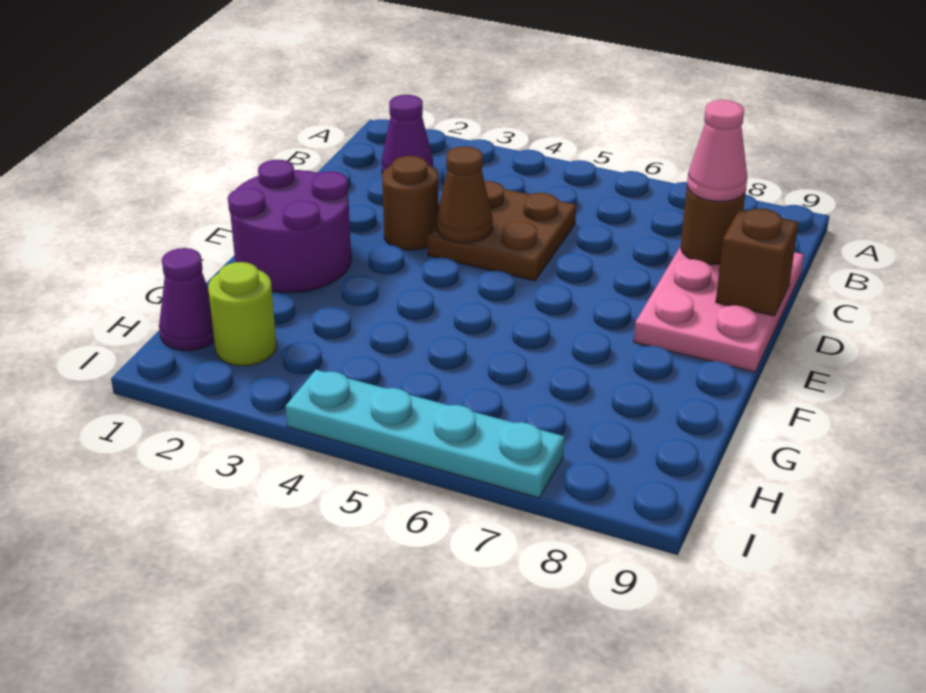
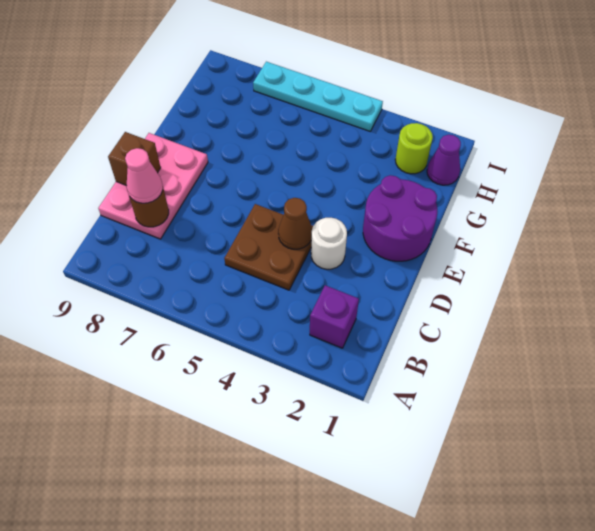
purple cone B2 level 1 -> purple brick B2 level 1
brown round brick D3 level 1 -> white round brick D3 level 1

